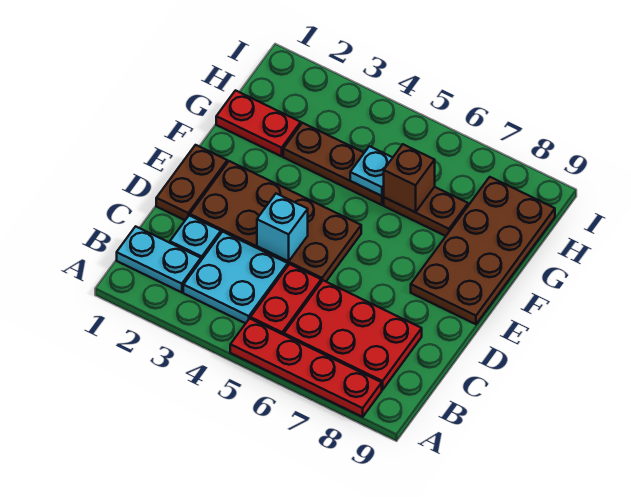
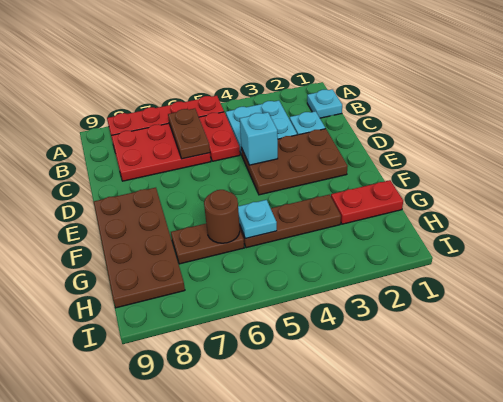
cyan plate B1:B2 level 1 -> cyan plate B1 level 1
brown plate D1:E1 level 1 -> brown plate B6:C6 level 2
brown plate D2:E5 level 1 -> brown plate D2:E4 level 1
brown brick G6 level 2 -> brown round brick G6 level 2

